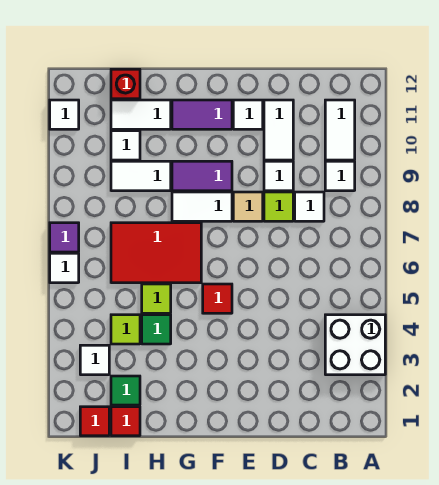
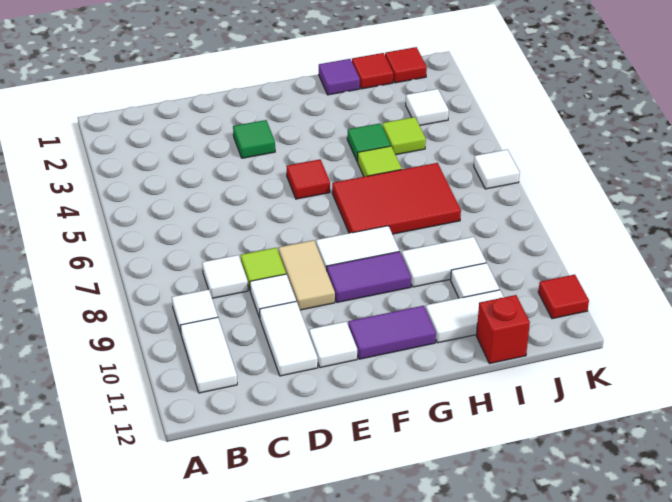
white brick A3:B4 level 1 -> none
tan tile E8 level 1 -> tan tile E8:E9 level 1
green tile I2 level 1 -> green tile E3 level 1
purple tile K7 level 1 -> purple tile H1 level 1
white tile K11 level 1 -> red tile K11 level 1

